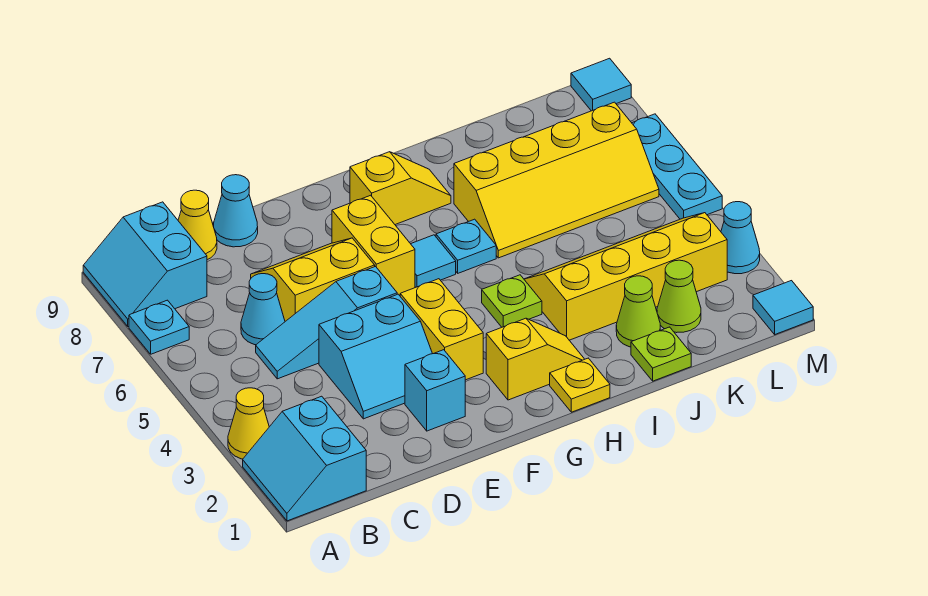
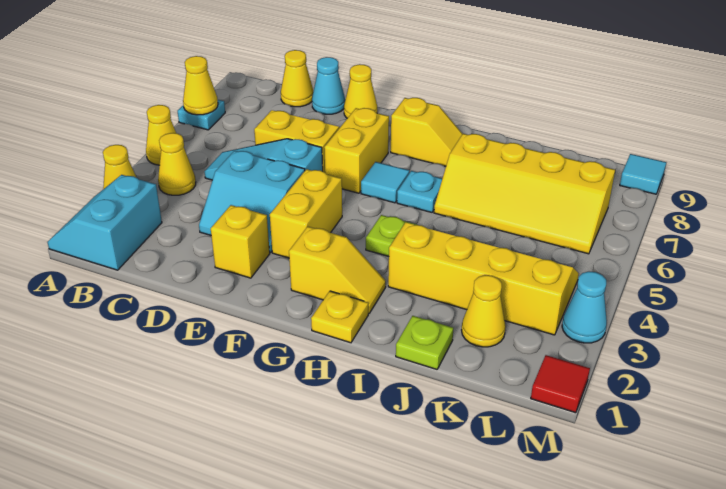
none -> yellow cone A5 level 1
none -> yellow cone A7 level 2
cyan slope A8:B9 level 1 top B -> none
none -> yellow cone B4 level 1
cyan cone C6 level 1 -> none
cyan brick E2 level 1 -> yellow brick E2 level 1
none -> yellow cone E9 level 1
lime cone J2 level 1 -> none
lime cone K2 level 1 -> yellow cone K2 level 1
cyan tile M1 level 1 -> red tile M1 level 1
cyan plate M5:M7 level 1 -> none

